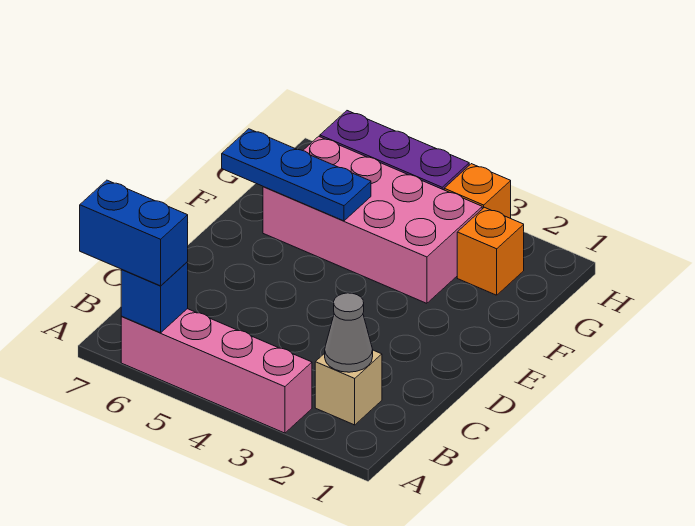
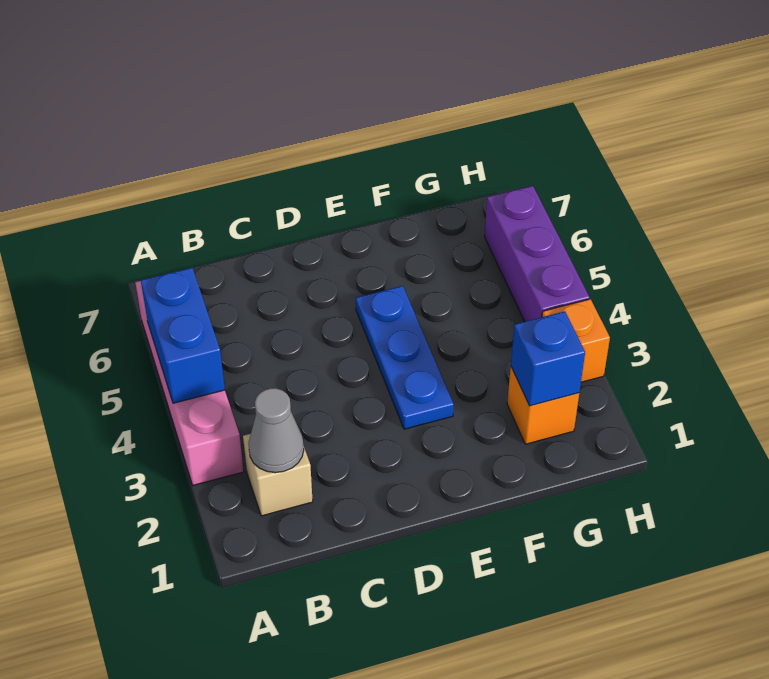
blue brick A6 level 2 -> blue brick G2 level 2
blue brick A6:A7 level 3 -> blue brick A4:A5 level 2
pink brick F3:G6 level 1 -> none
blue plate F5:F7 level 2 -> blue plate E3:E5 level 1

